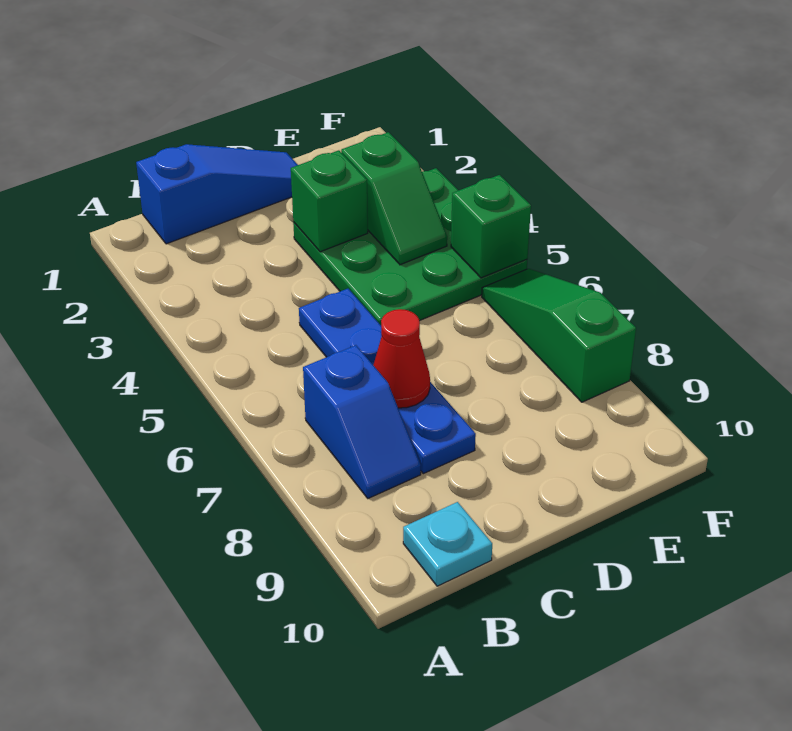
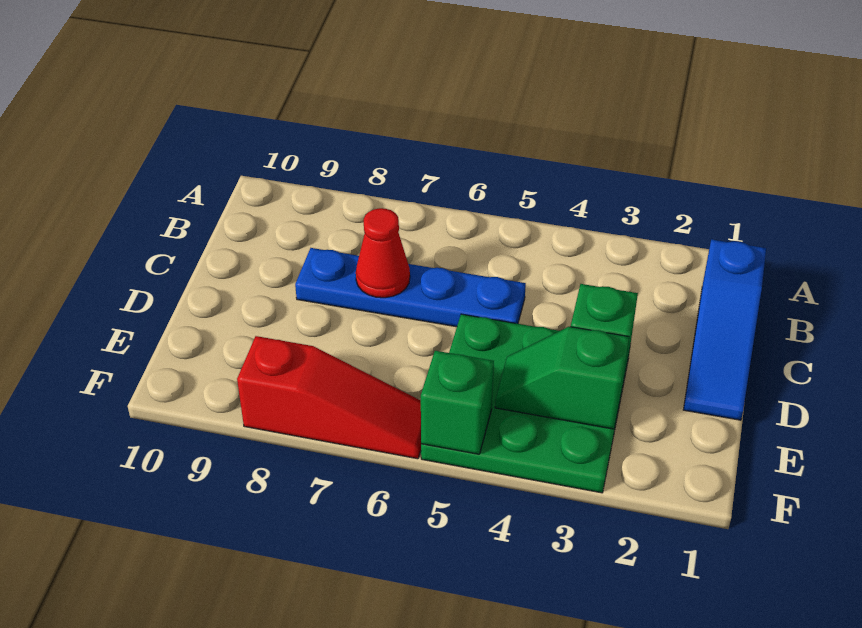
blue slope B7:B8 level 1 top 7 -> none
cyan plate B10 level 1 -> none
green slope F6:F8 level 1 top 8 -> red slope F6:F8 level 1 top 8

